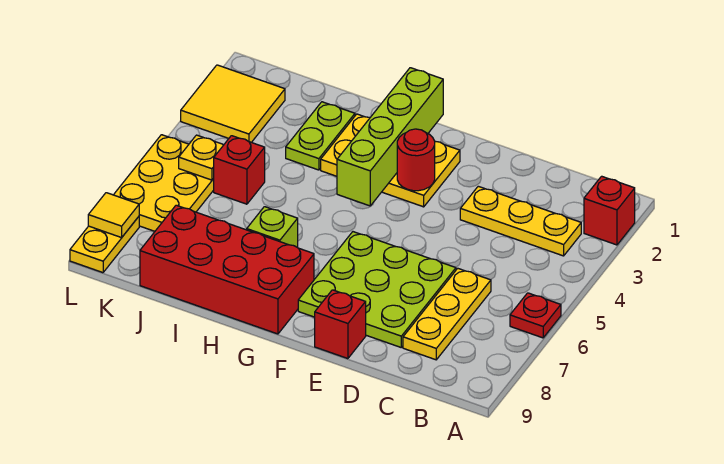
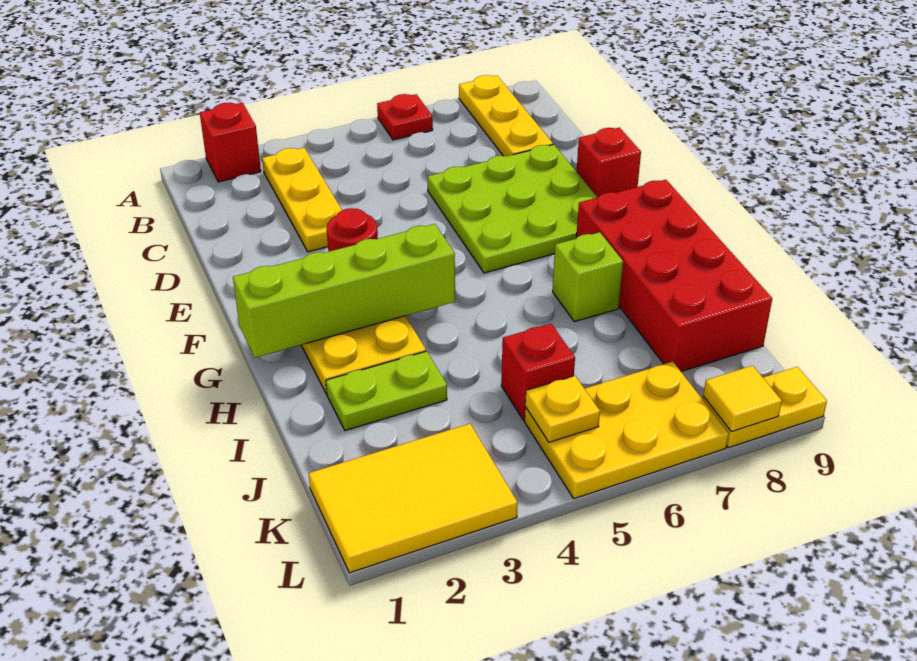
yellow plate C6:C8 level 1 -> yellow plate A8:C8 level 1
yellow tile K2:L3 level 1 -> yellow tile K1:L3 level 1

